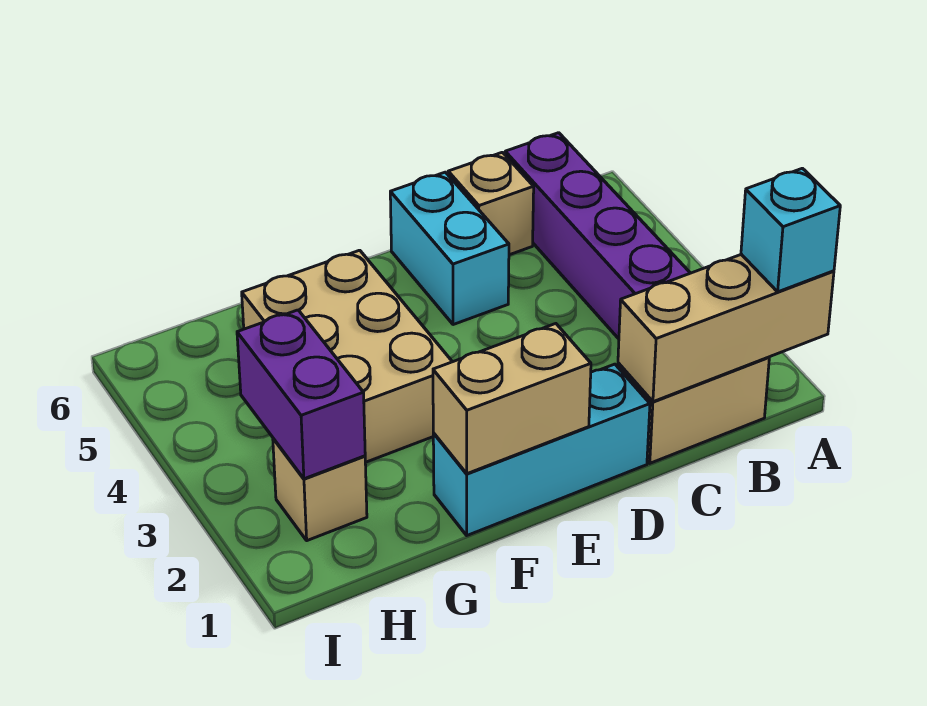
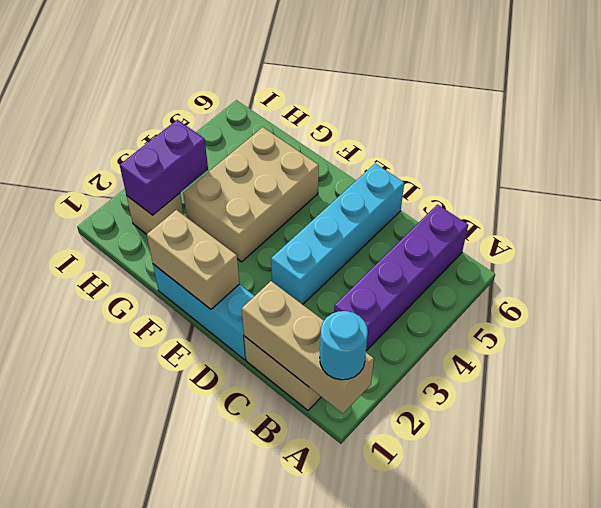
cyan brick A1 level 3 -> cyan round brick A1 level 3
tan brick C6 level 1 -> none
cyan brick D5:D6 level 1 -> cyan brick D3:D6 level 1

